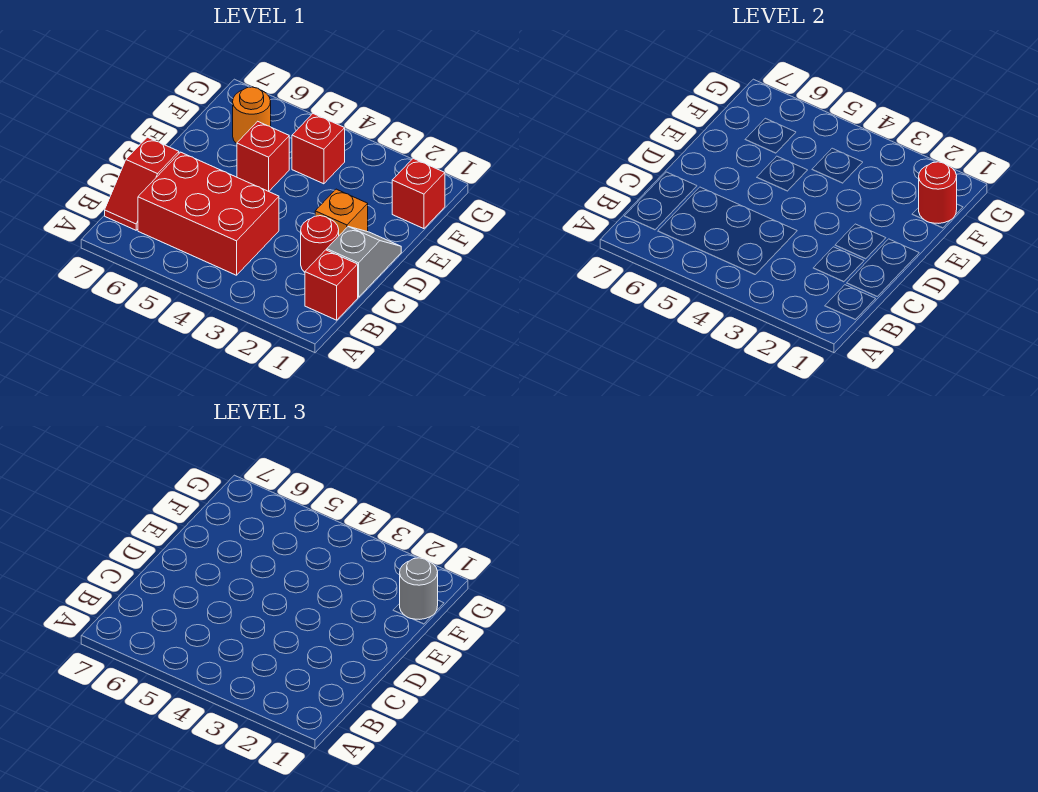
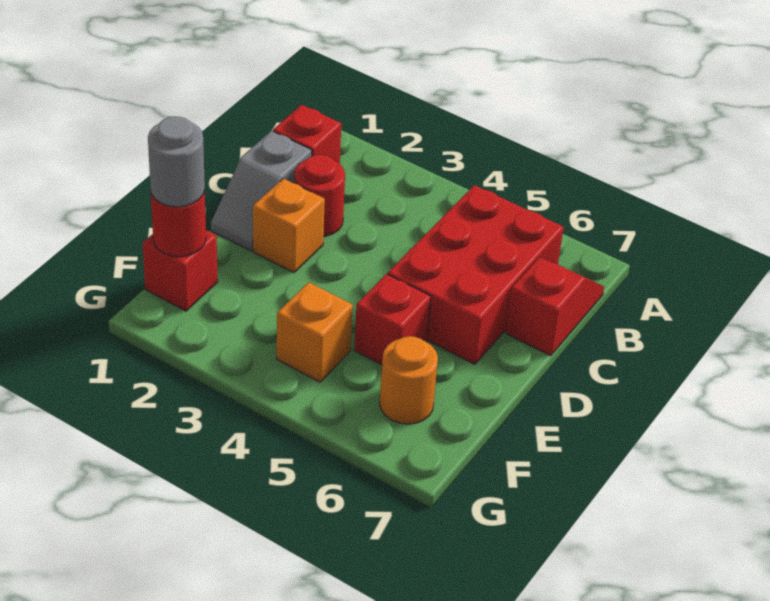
red brick B4:C6 level 1 -> red brick B5:D6 level 1
red brick F4 level 1 -> orange brick F4 level 1

